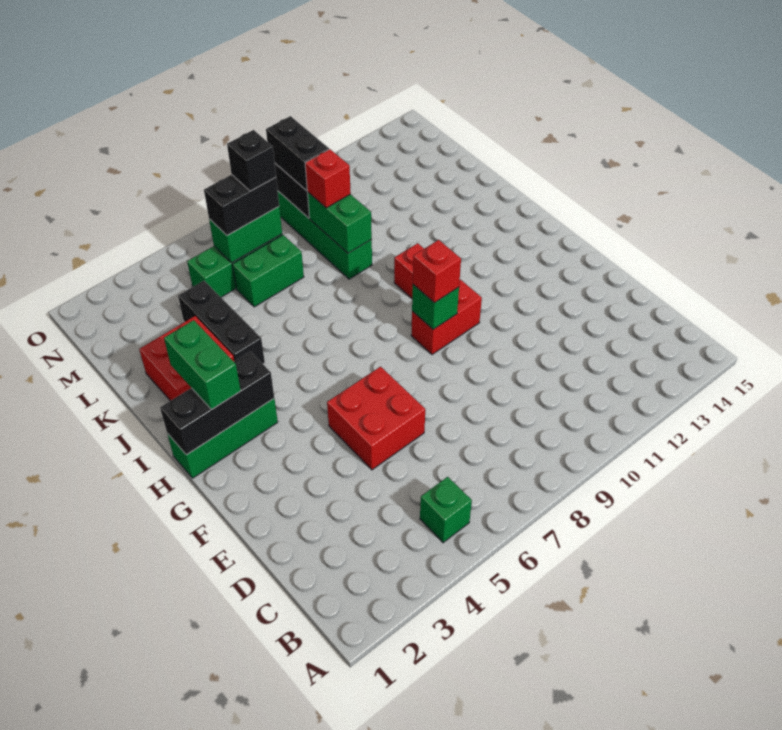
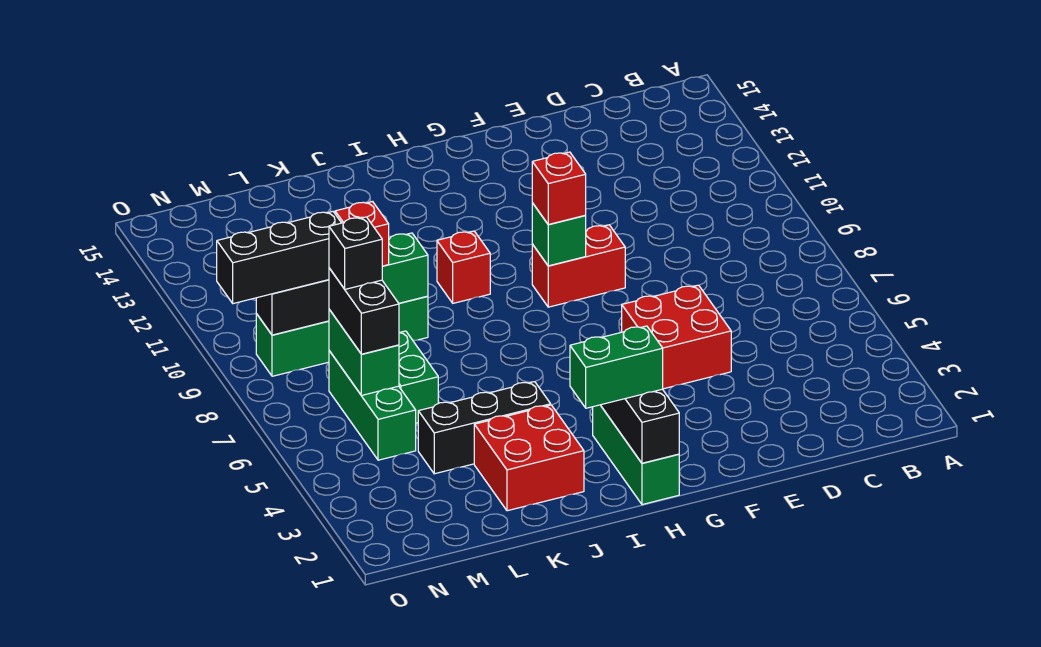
green brick B5 level 1 -> none
red brick G9:G10 level 1 -> red brick F9:G9 level 1
black brick M9:N9 level 3 -> black brick M9:O9 level 3

